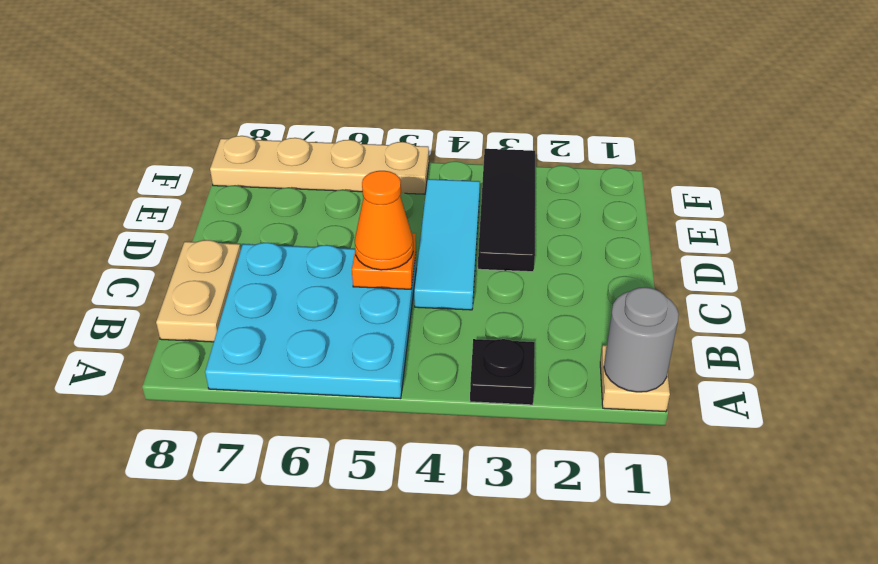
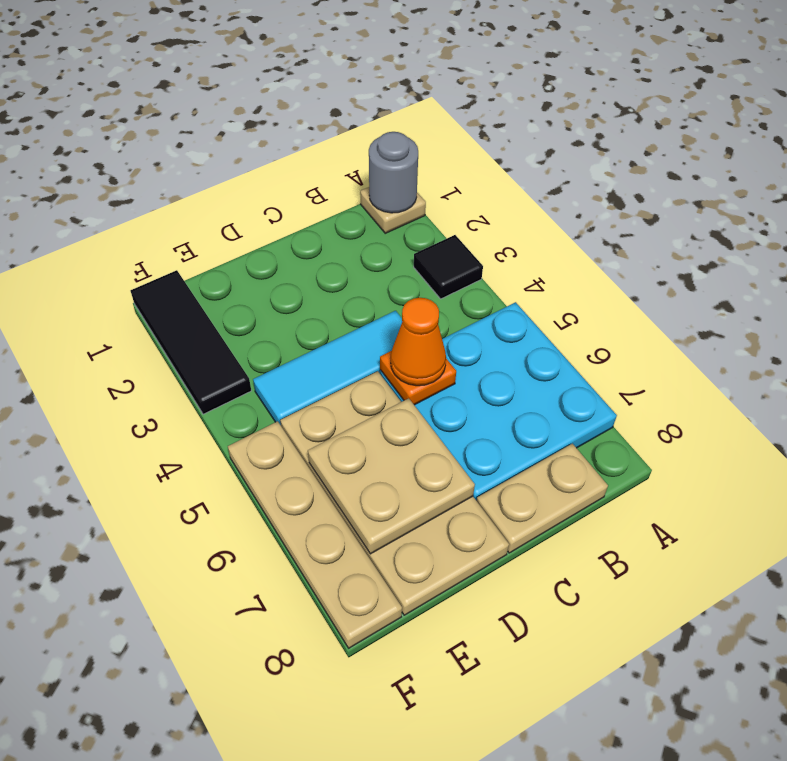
black plate A3 level 1 -> black tile A3 level 1
black tile D3:F3 level 1 -> black tile F1:F3 level 1
none -> tan plate D5:E8 level 1
none -> tan plate D6:E7 level 2

